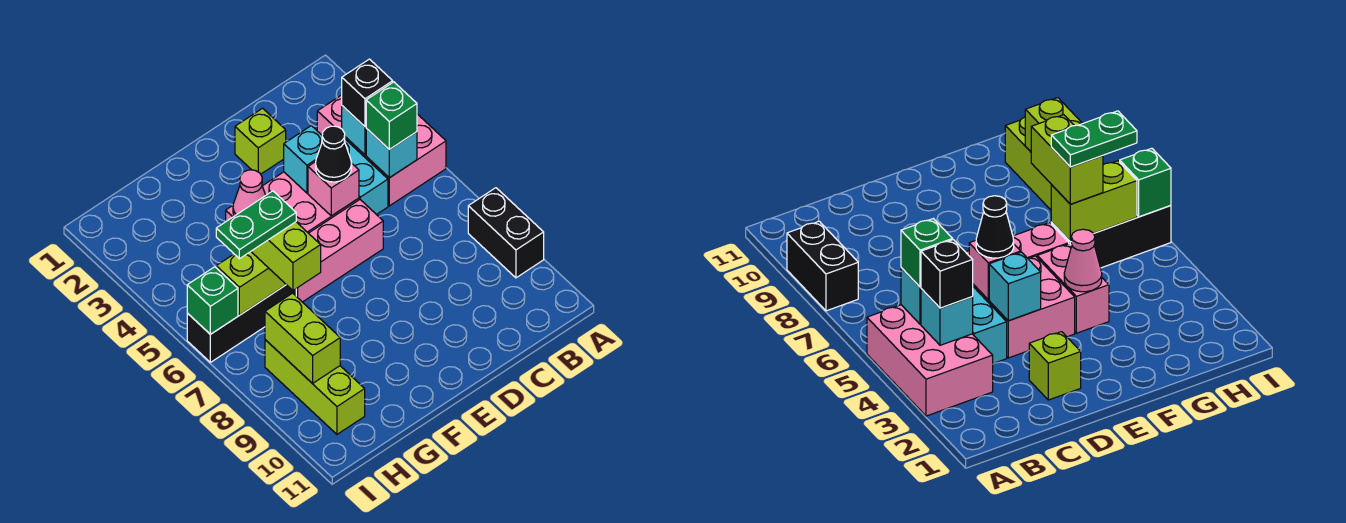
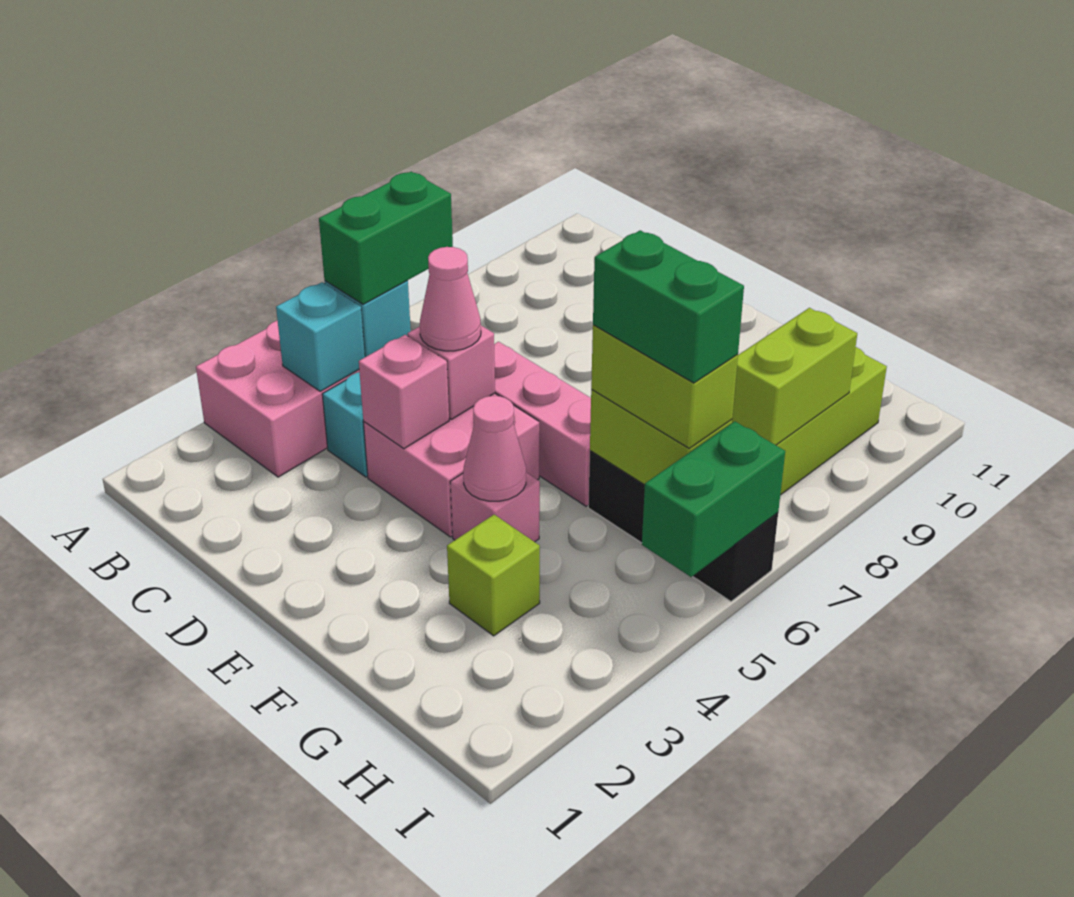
black brick A8:A9 level 1 -> none
black brick B4 level 3 -> none
green brick B5 level 3 -> green brick B5:B6 level 3
lime brick D2 level 1 -> lime brick G3 level 1
cyan brick D4 level 2 -> pink brick D4 level 2
black cone D5 level 3 -> pink cone D5 level 3
pink brick F4:F5 level 1 -> pink brick F4 level 1
lime brick G6:G7 level 3 -> lime brick G6:H6 level 3
green plate G6:H6 level 4 -> green brick G6:H6 level 4
green brick I6 level 2 -> green brick I5:I6 level 2

